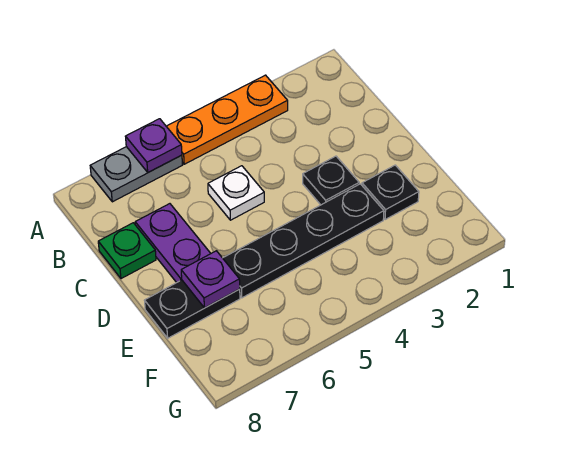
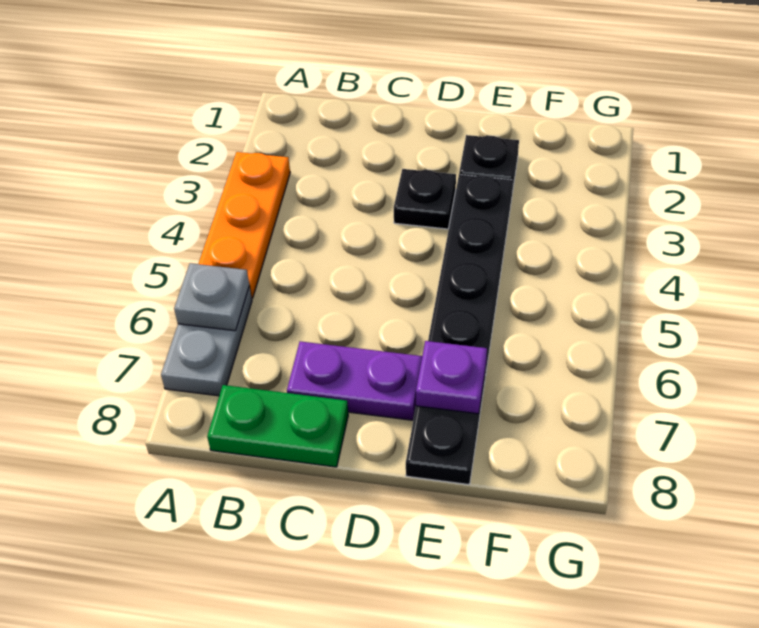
purple plate A6 level 2 -> grey plate A6 level 2
white plate C5 level 1 -> none
green plate C8 level 1 -> green plate B8:C8 level 1

